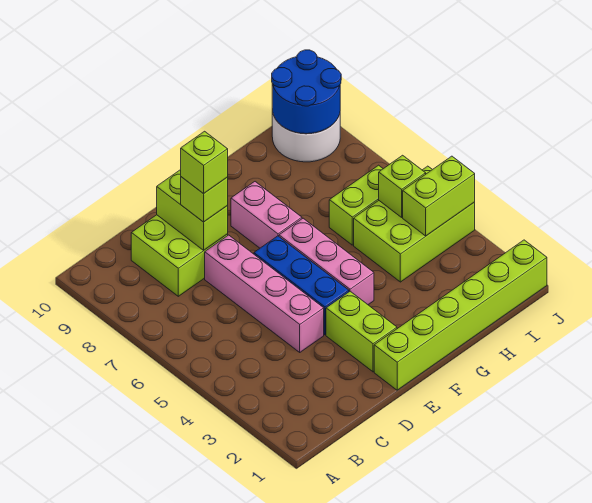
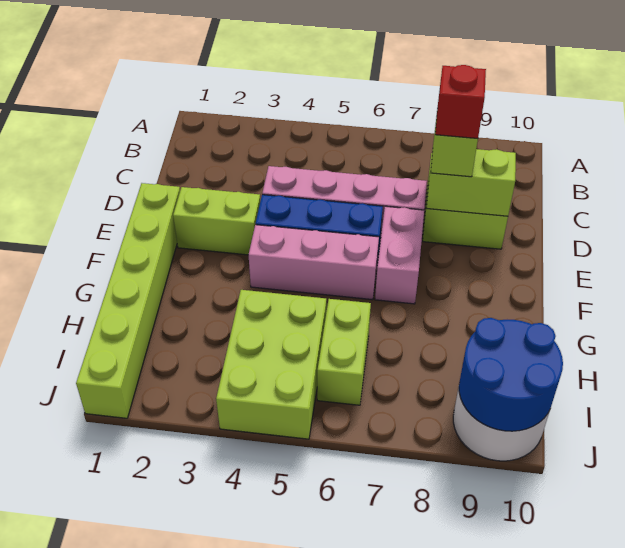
lime brick D8 level 4 -> red brick D8 level 4
pink brick F7:F8 level 1 -> pink brick E7:F7 level 1
lime brick I4:J4 level 2 -> none
lime brick I5 level 2 -> none

